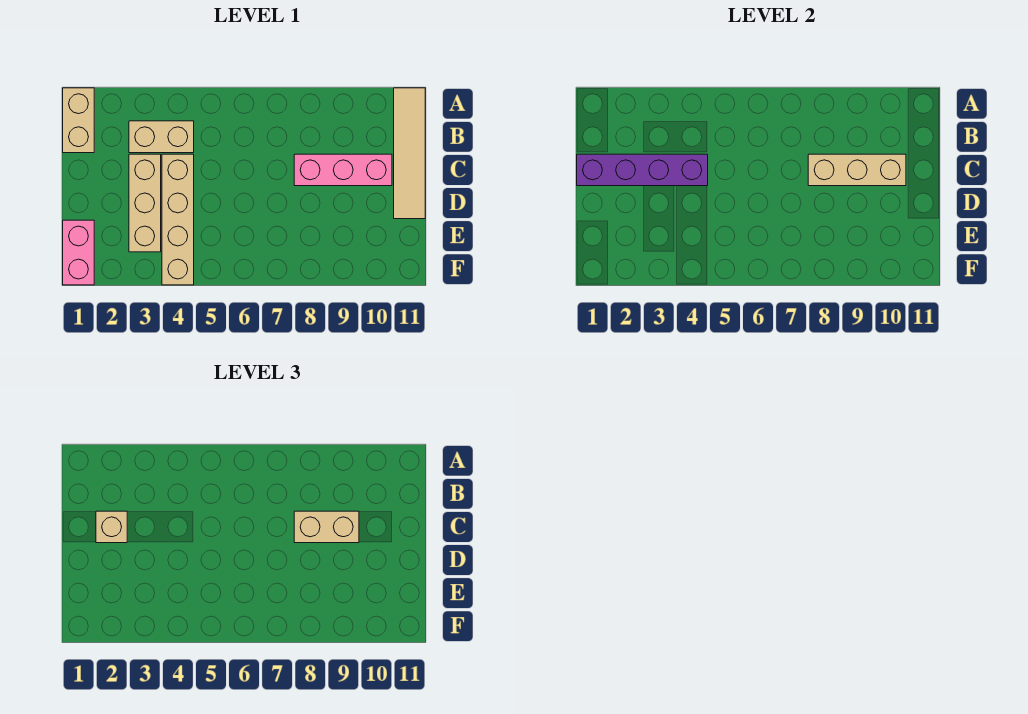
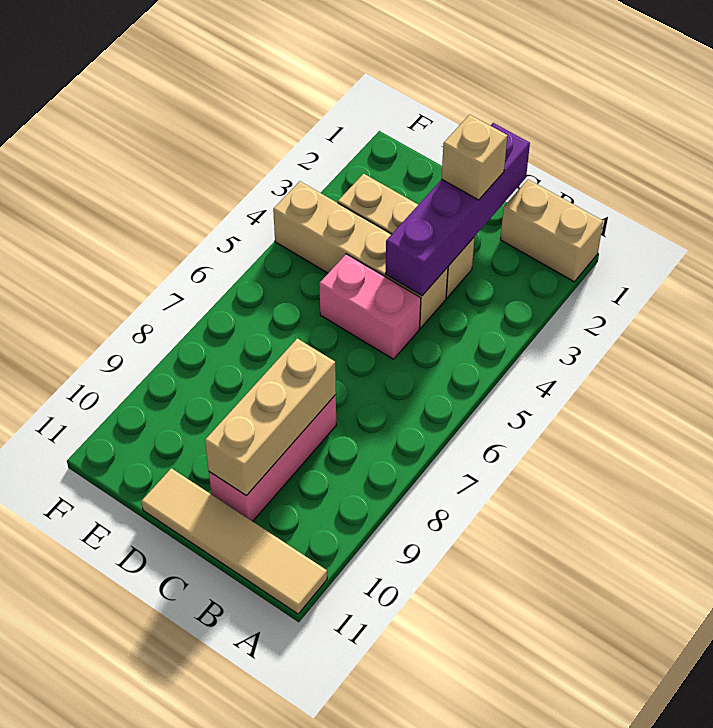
tan brick B3:B4 level 1 -> none
tan brick C8:C9 level 3 -> none
pink brick E1:F1 level 1 -> pink brick C5:D5 level 1

